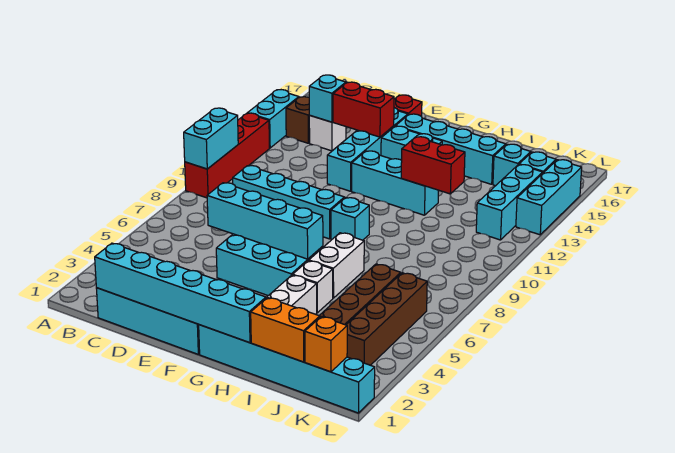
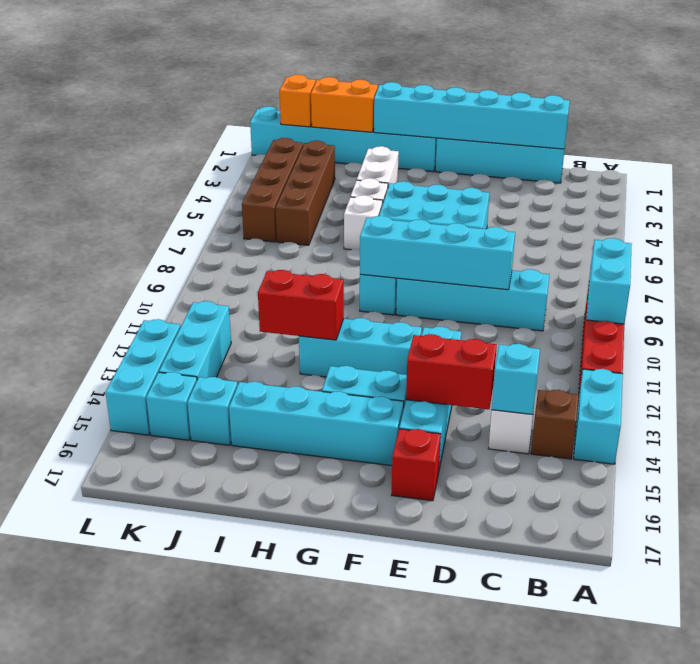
cyan brick D6:G6 level 2 -> cyan brick D9:G9 level 2
white brick H6:H7 level 1 -> white brick H6 level 1

